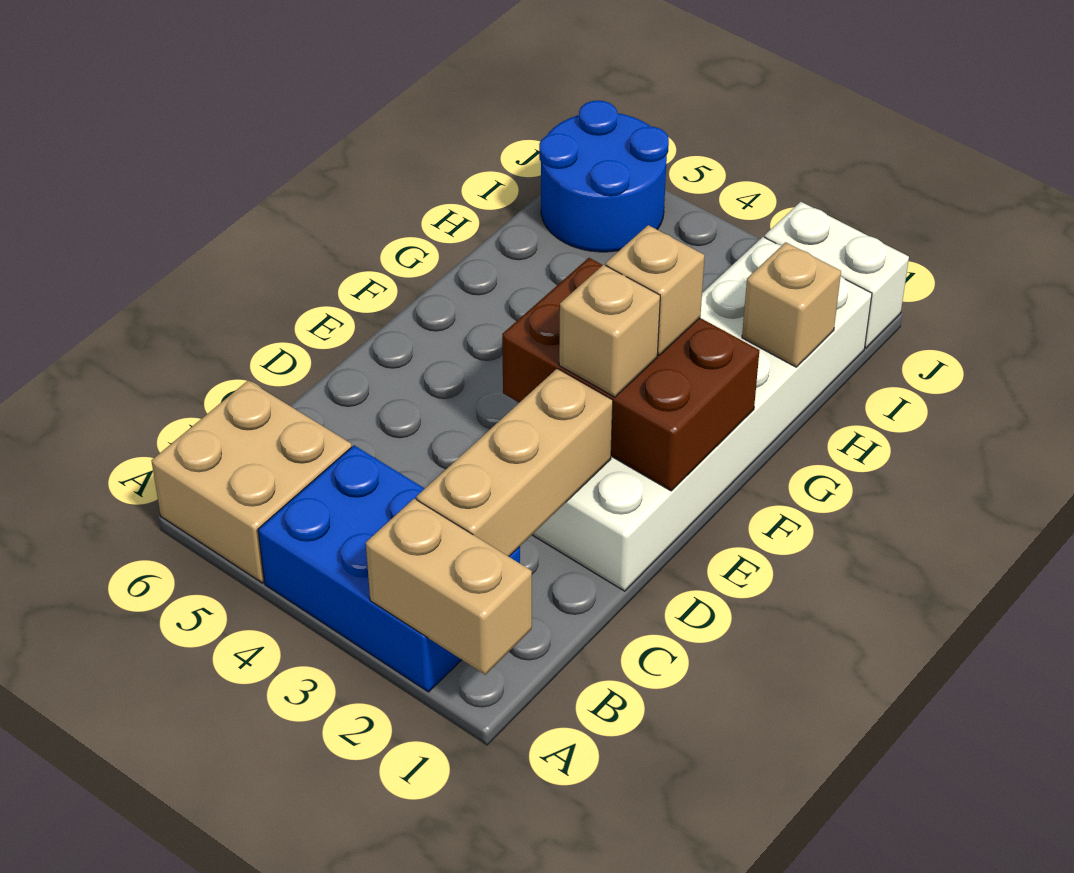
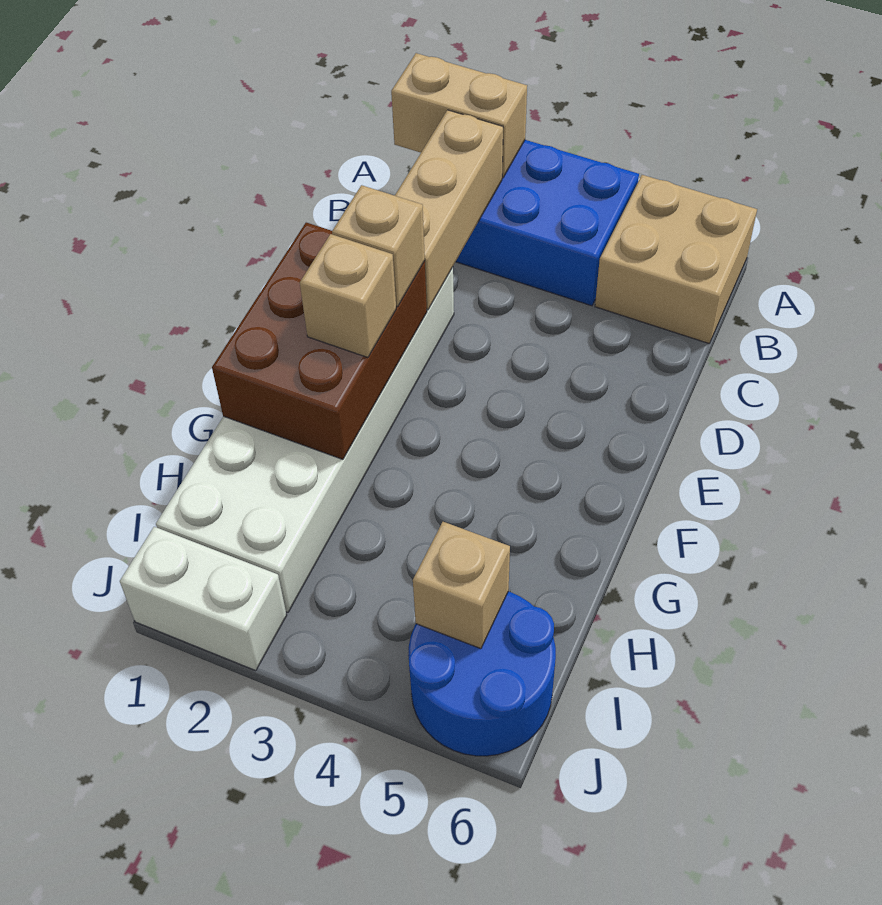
brown brick E1:F3 level 2 -> brown brick E1:G2 level 2
tan brick H1 level 2 -> tan brick I5 level 2

